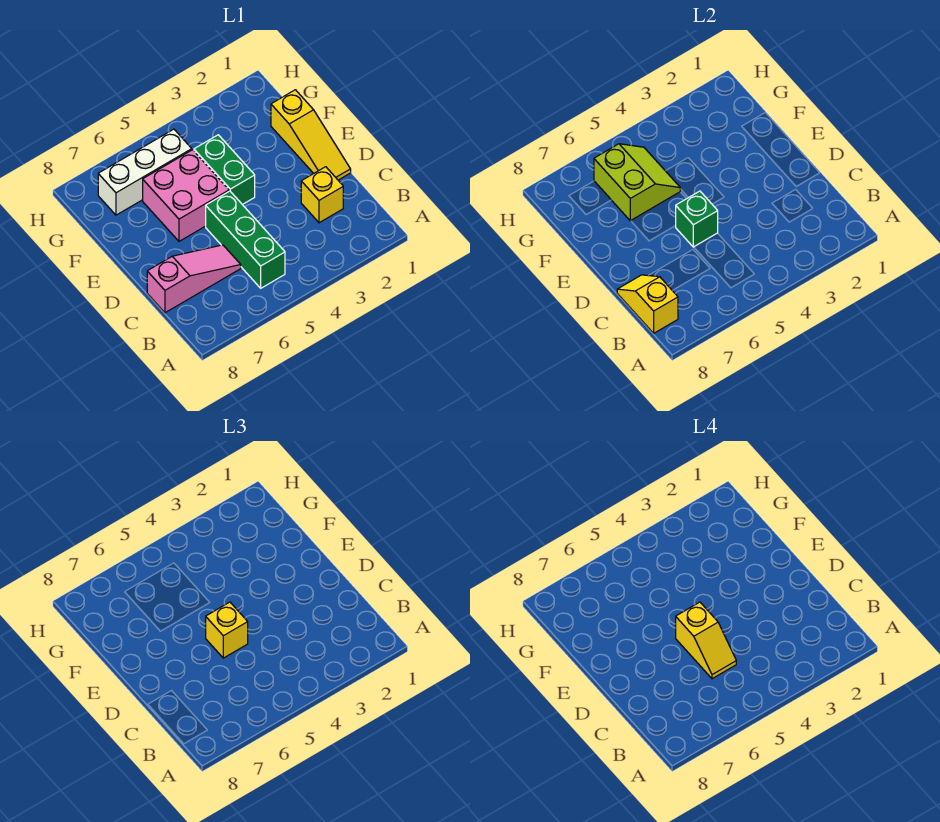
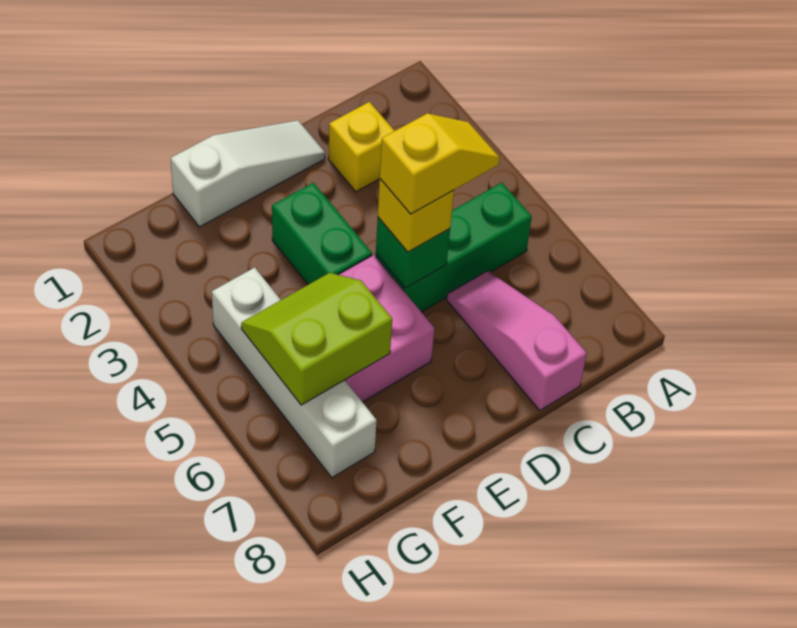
yellow slope B8:C8 level 2 top B -> none
yellow slope D1:F1 level 1 top F -> white slope D1:F1 level 1 top F
green brick E4:F4 level 1 -> green brick E3:E4 level 1
white brick G5:G7 level 1 -> white brick G4:G7 level 1

